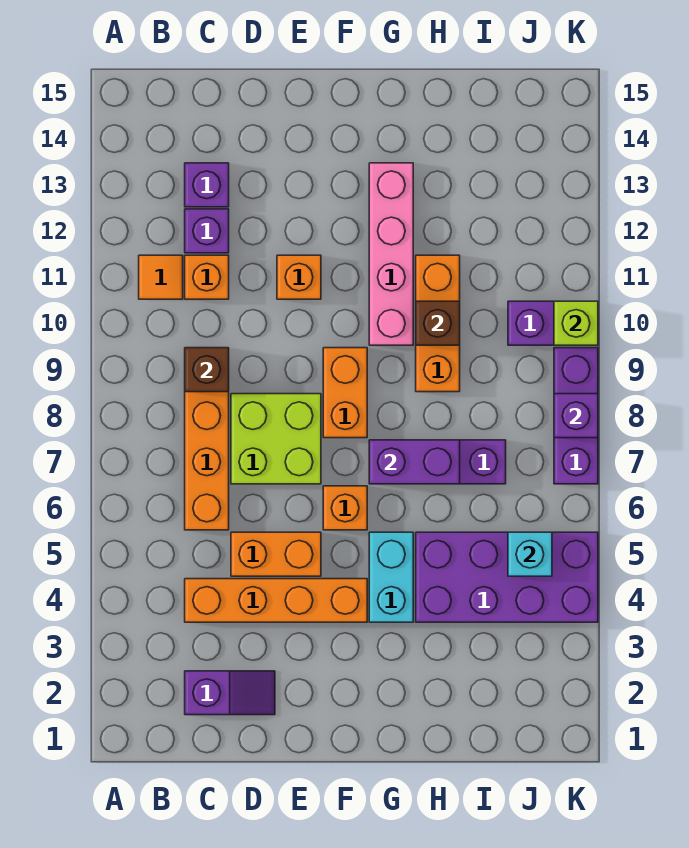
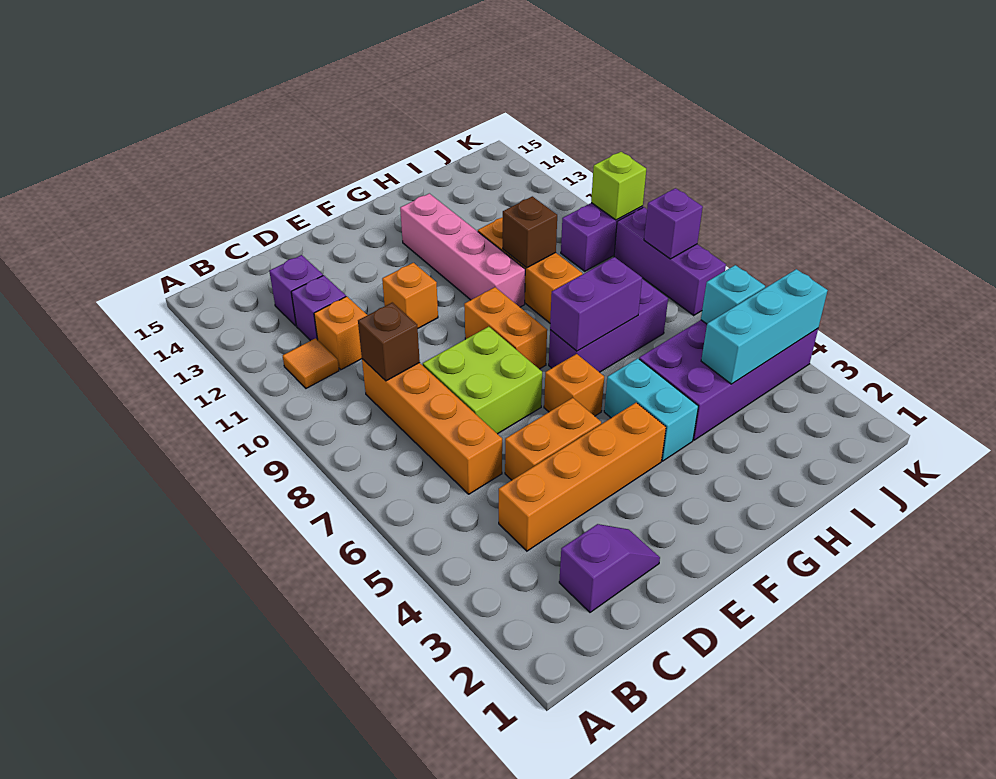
none -> cyan brick I4:K4 level 2

